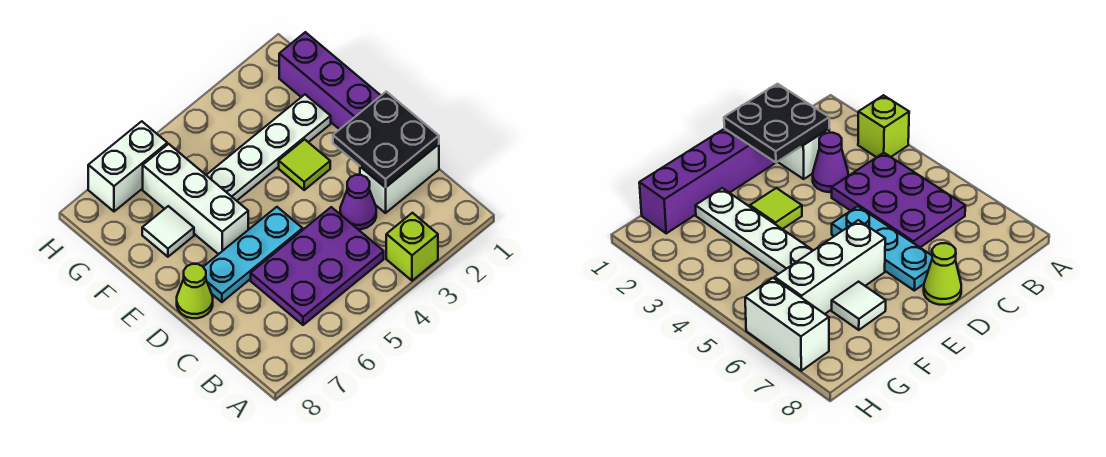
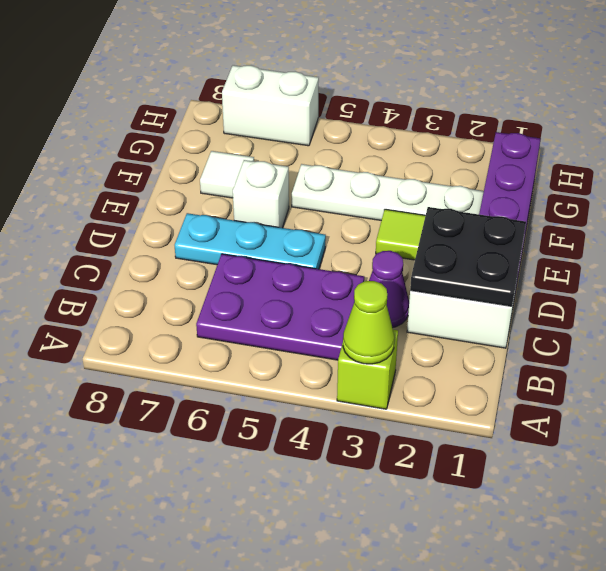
lime cone D8 level 1 -> lime cone A3 level 2
white brick E6:G6 level 1 -> white brick E6 level 1

